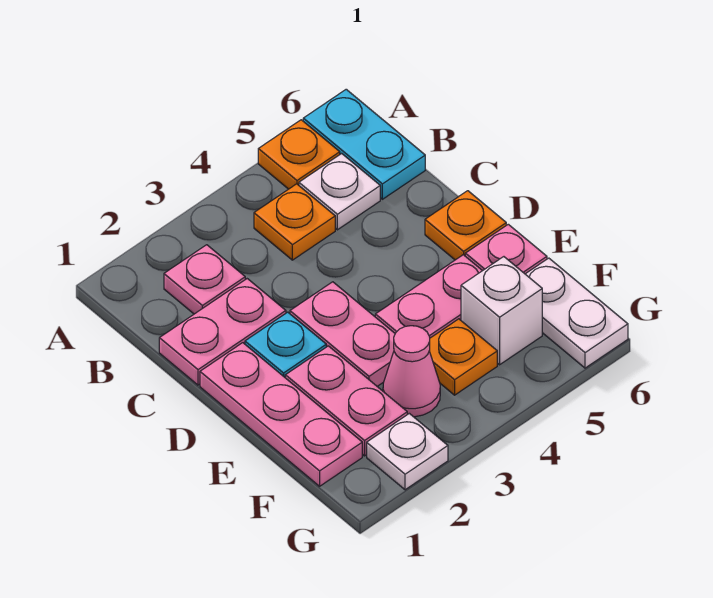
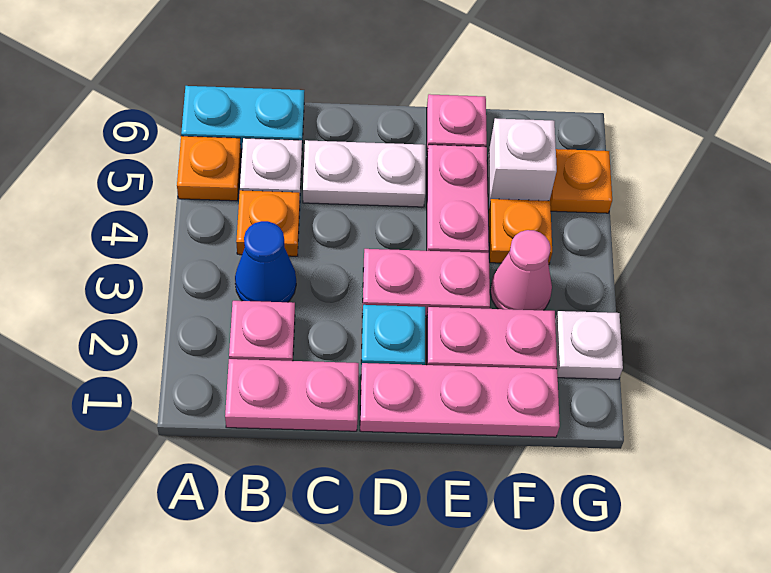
none -> blue cone B3 level 1
pink plate C1:C2 level 1 -> pink plate B1:C1 level 1
orange plate D6 level 1 -> orange plate G5 level 1
white plate F6:G6 level 1 -> white plate C5:D5 level 1

